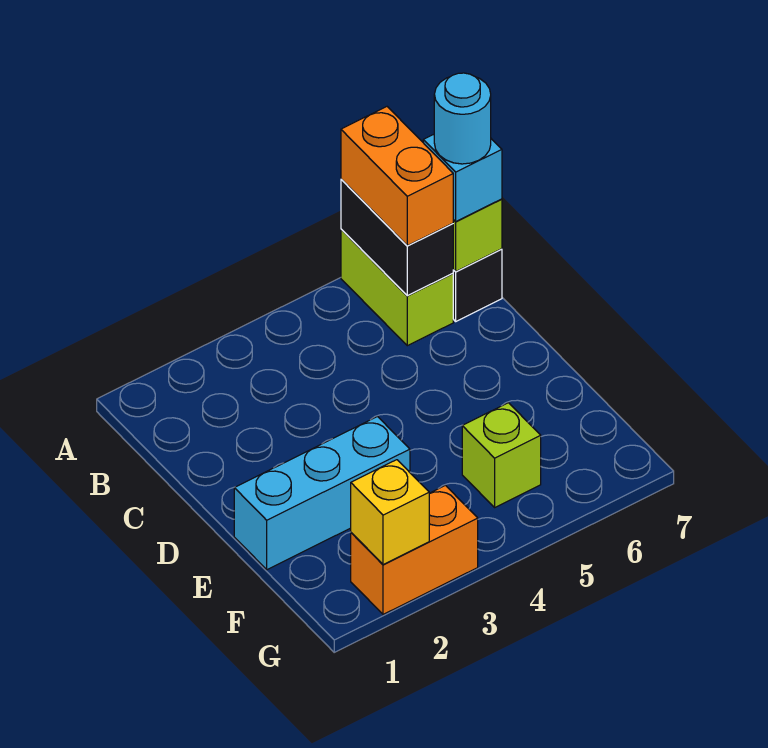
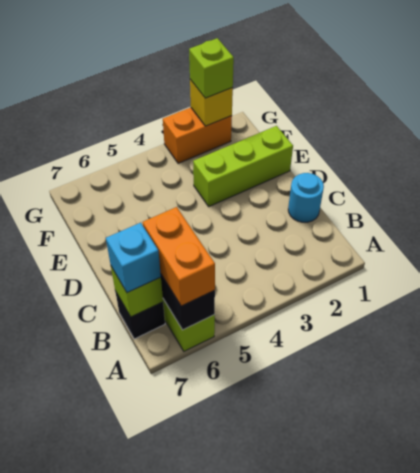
cyan round brick B7 level 4 -> cyan round brick C1 level 1
cyan brick E1:E3 level 1 -> lime brick E1:E3 level 1
lime brick F5 level 1 -> lime brick G2 level 3

